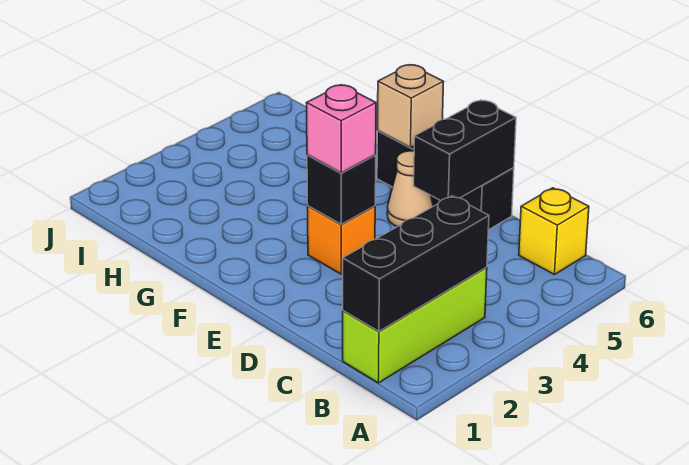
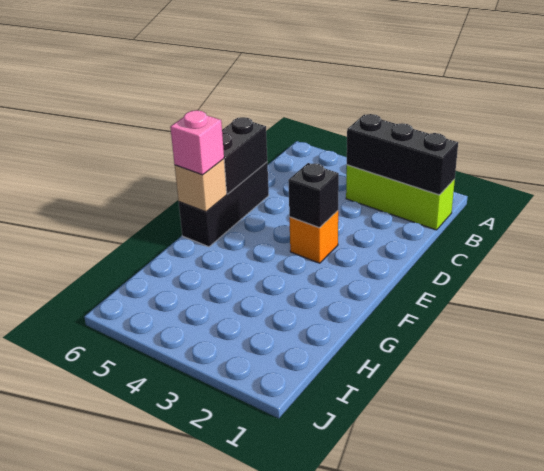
yellow brick B6 level 1 -> none
black brick D5:D6 level 2 -> black brick D6:E6 level 2
pink brick E3 level 3 -> pink brick F6 level 3
tan cone E5 level 1 -> none

